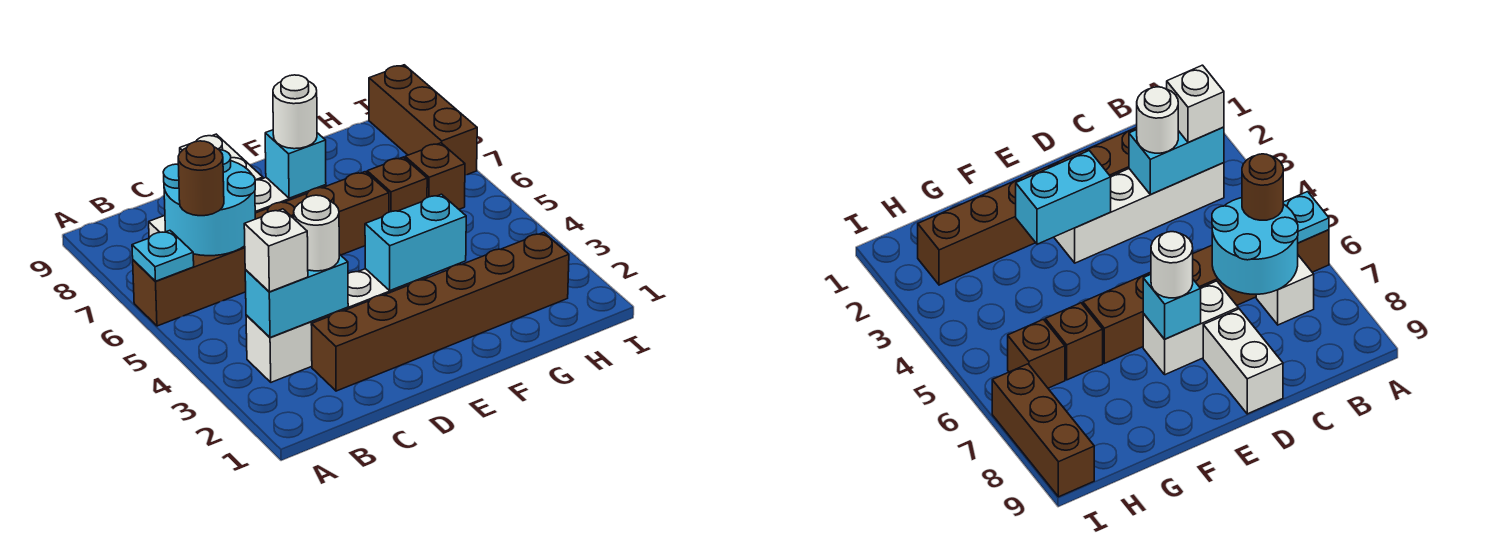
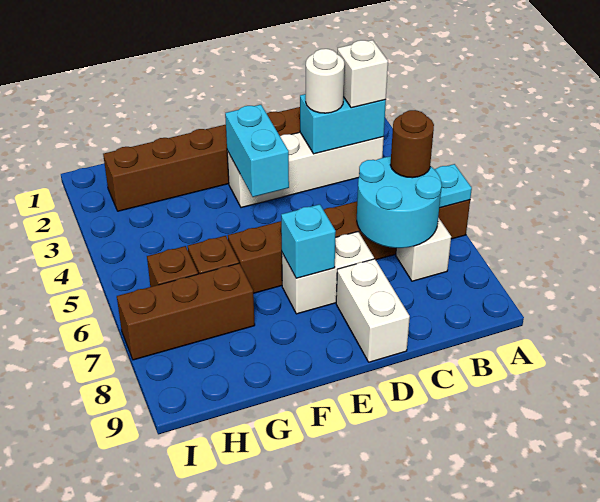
cyan brick E3:F3 level 2 -> cyan brick E3:E4 level 2
white round brick E7 level 3 -> none
brown brick I7:I9 level 1 -> brown brick G7:I7 level 1

